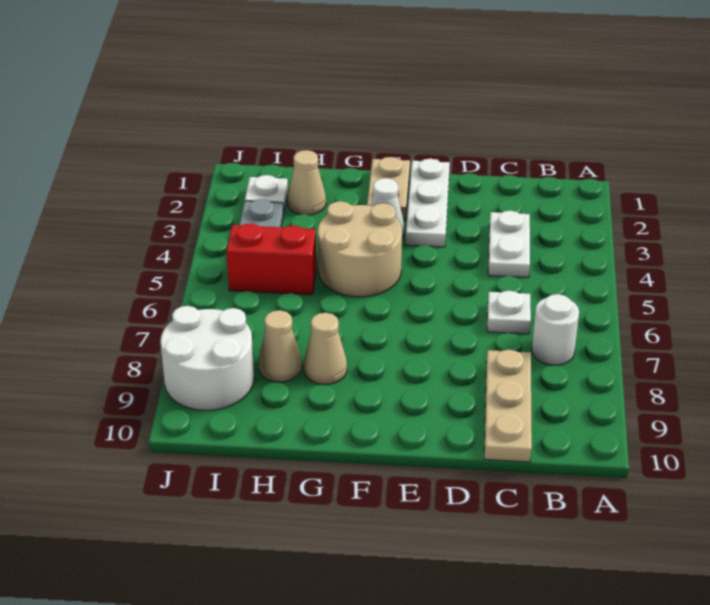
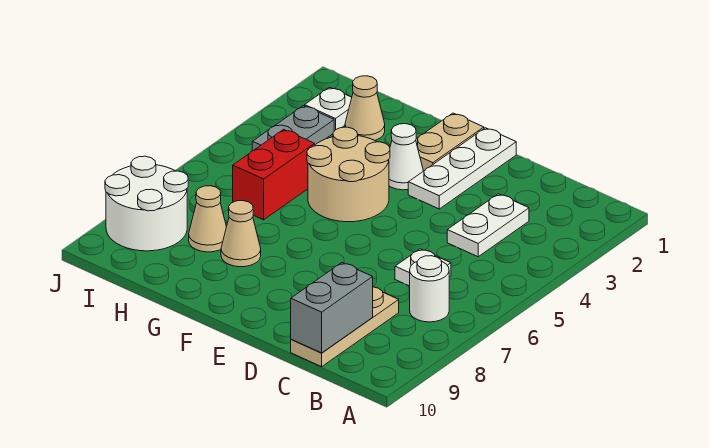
none -> grey brick C9:C10 level 2
red brick H5:I5 level 1 -> red brick H5:H6 level 1

